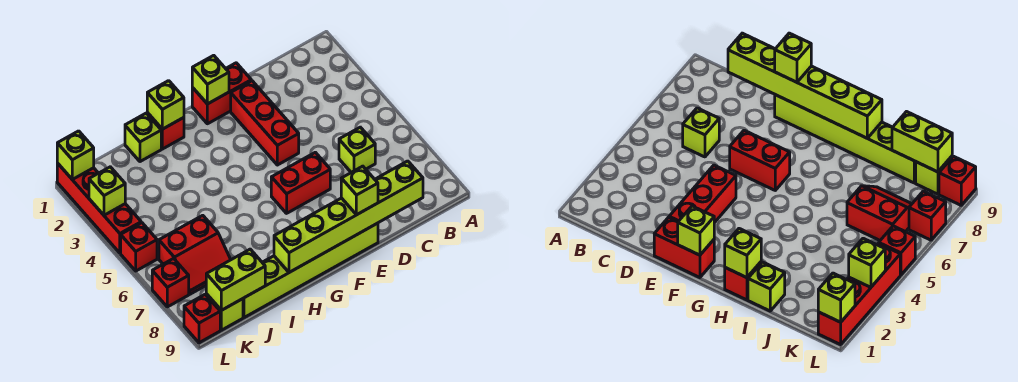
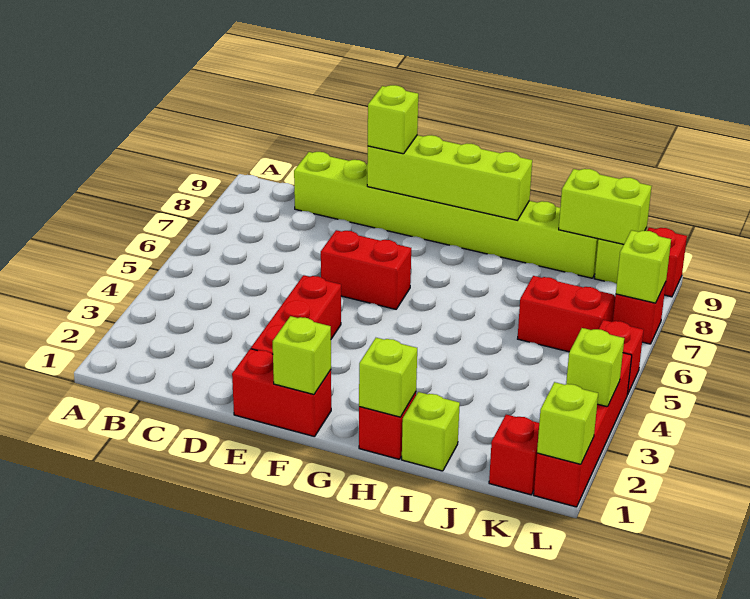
lime brick C6 level 1 -> lime brick L7 level 2
lime brick C9:H9 level 2 -> lime brick E9:H9 level 2
lime brick E9:J9 level 1 -> lime brick C9:J9 level 1
none -> red brick K1 level 1

